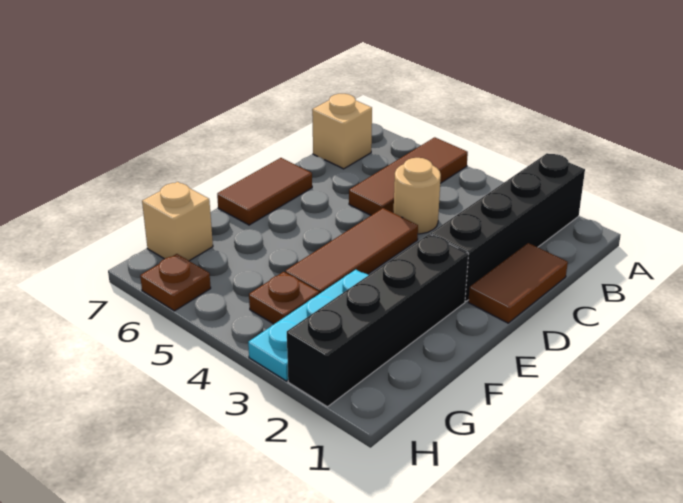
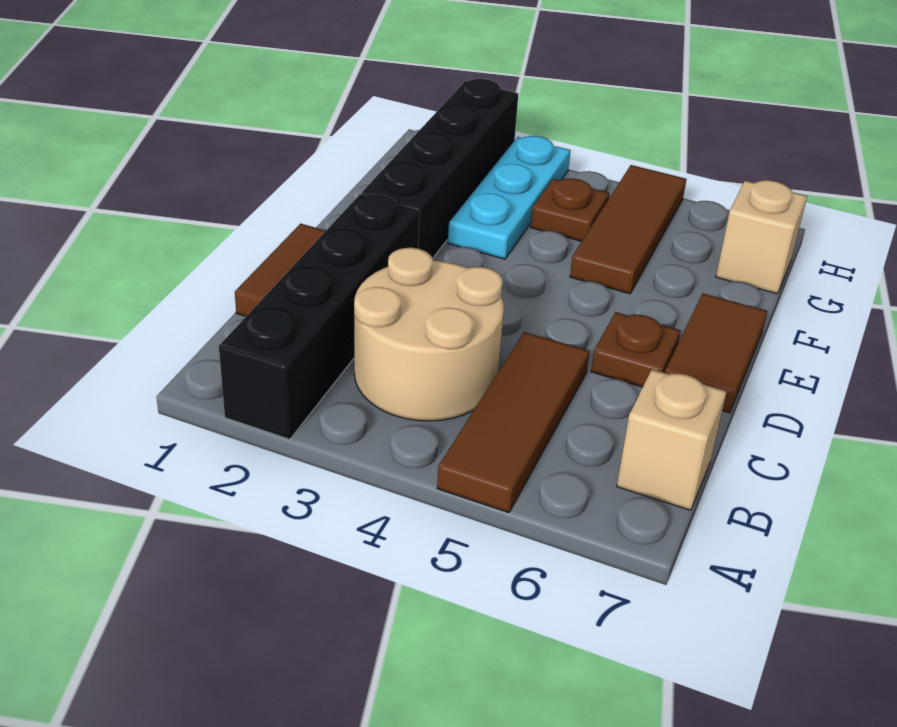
tan round brick C4 level 1 -> tan round brick B3:C4 level 1
brown tile D4:F4 level 1 -> brown tile F5:H5 level 1
brown plate H6 level 1 -> brown plate D6 level 1

